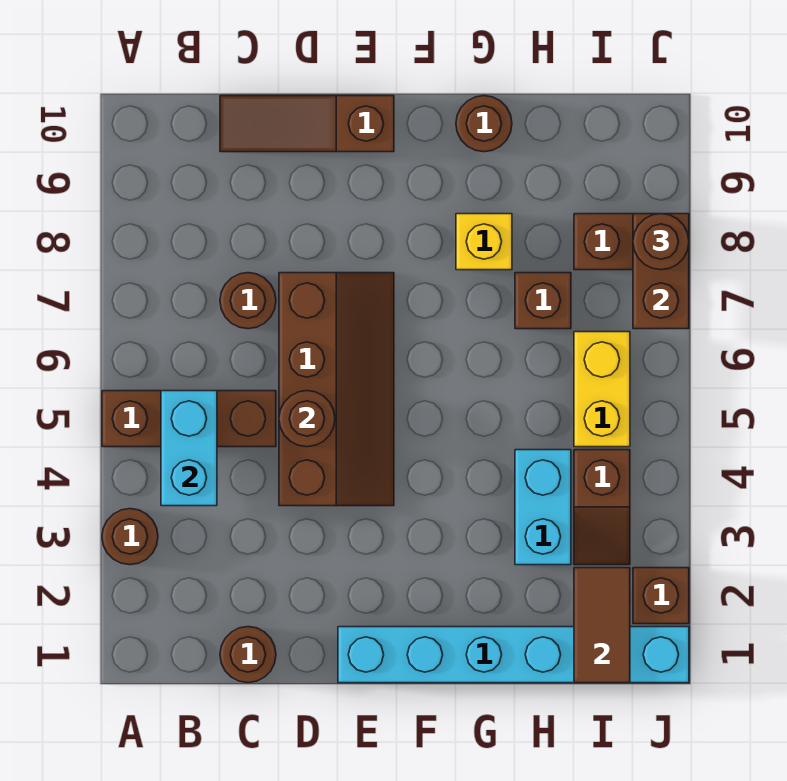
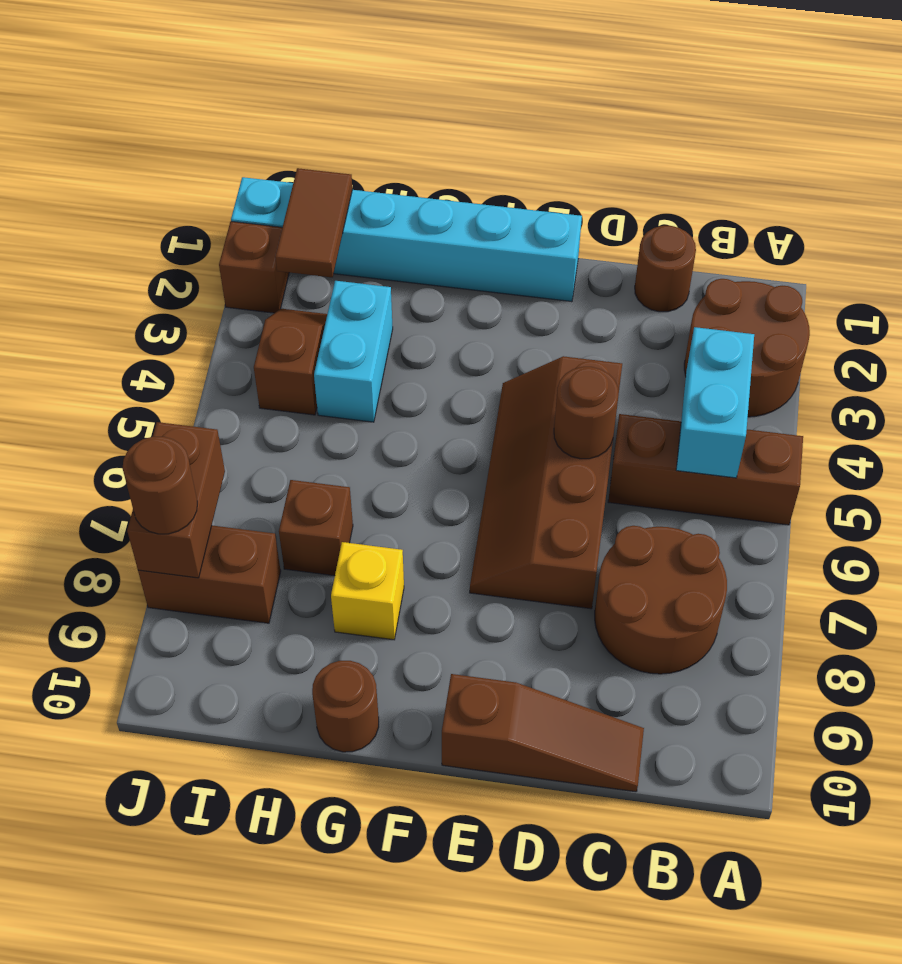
brown round brick A3 level 1 -> brown round brick A2:B3 level 1
brown round brick C7 level 1 -> brown round brick B7:C8 level 1
yellow brick I5:I6 level 1 -> none

